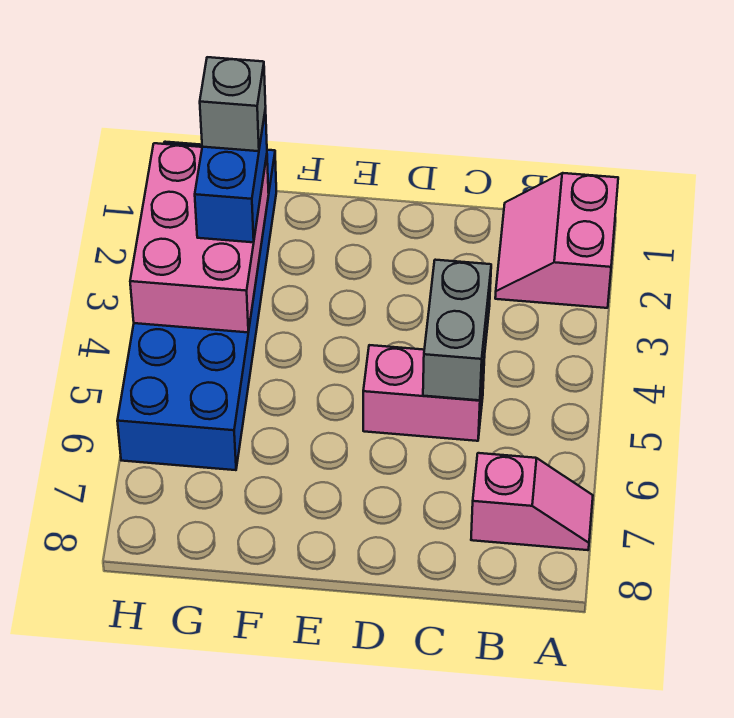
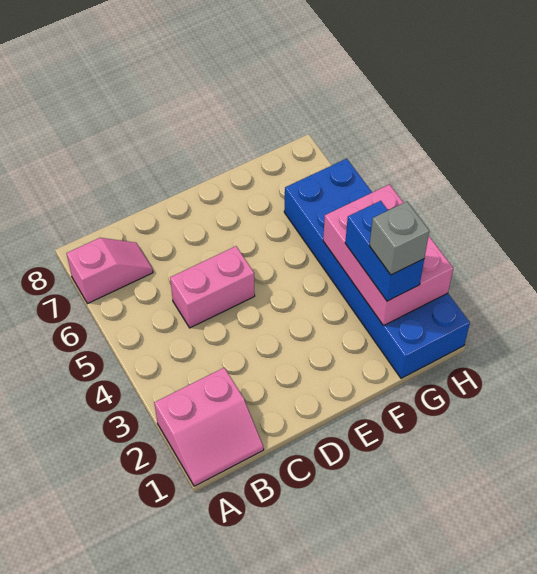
pink slope A1:B2 level 1 top A -> pink slope A1:B2 level 1 top 2
pink slope A7:B7 level 1 top B -> pink slope A7:B7 level 1 top A
grey brick C4:C5 level 2 -> none

